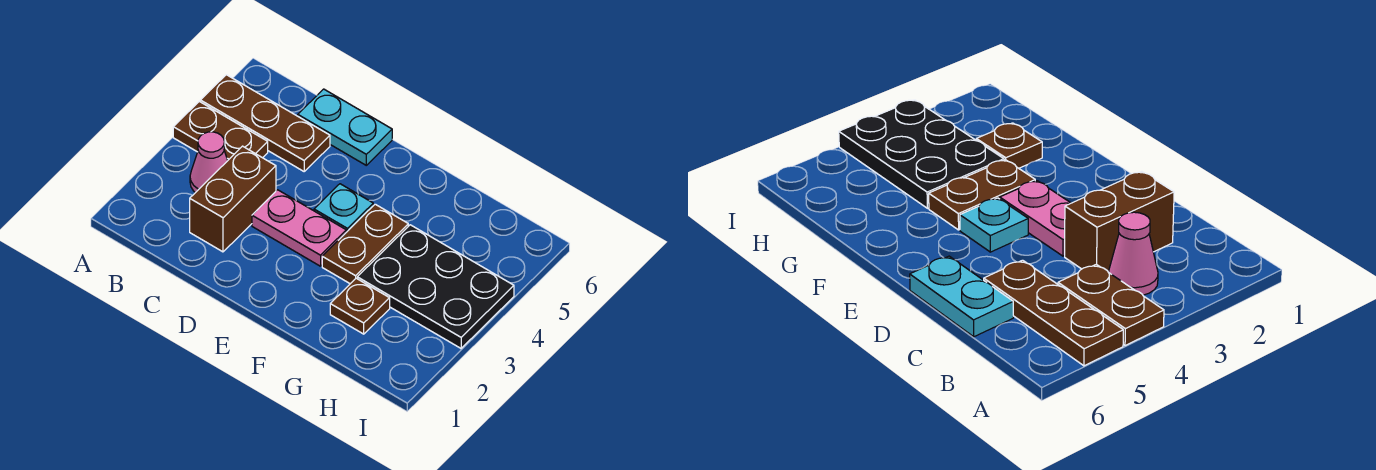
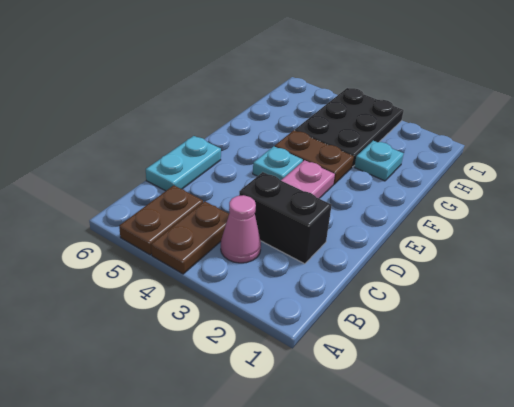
brown plate A5:C5 level 1 -> brown plate A5:B5 level 1
brown brick C2:C3 level 1 -> black brick C2:C3 level 1
brown plate G2 level 1 -> cyan plate G2 level 1

